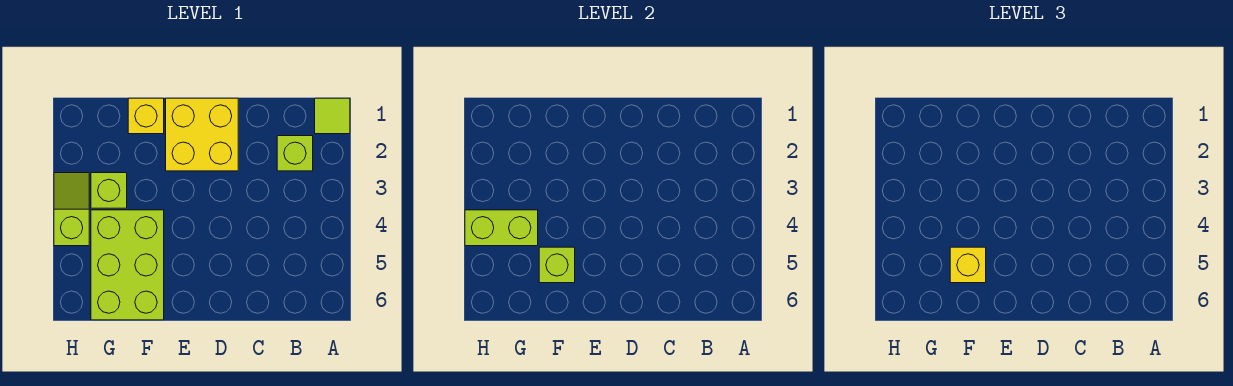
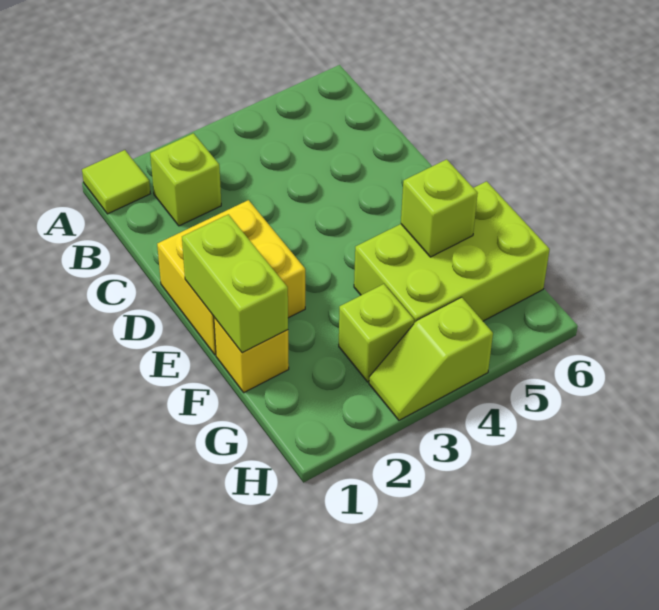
yellow brick F5 level 3 -> none
lime brick G4:H4 level 2 -> lime brick E1:F1 level 2

